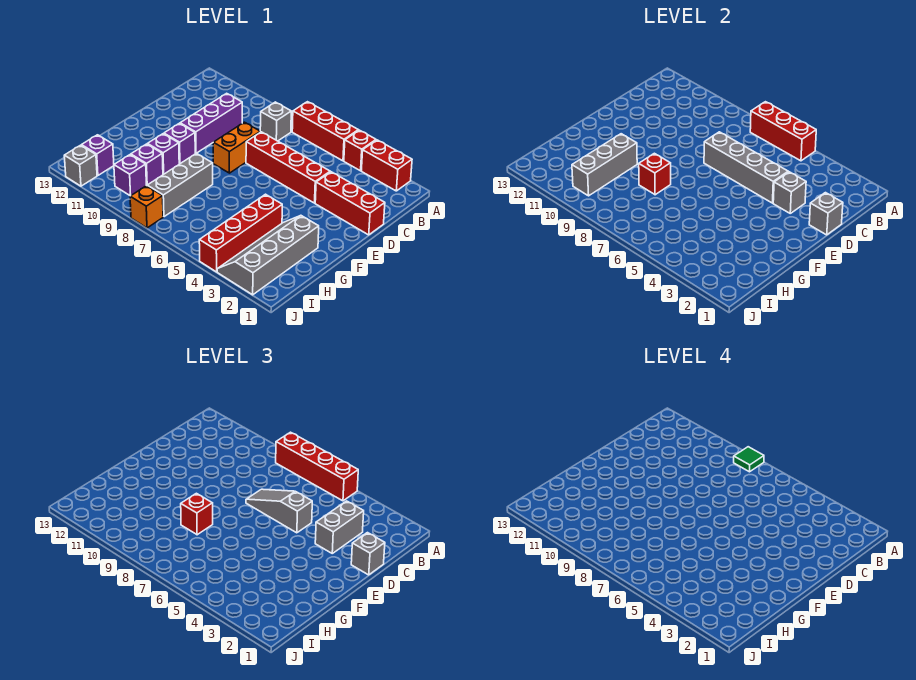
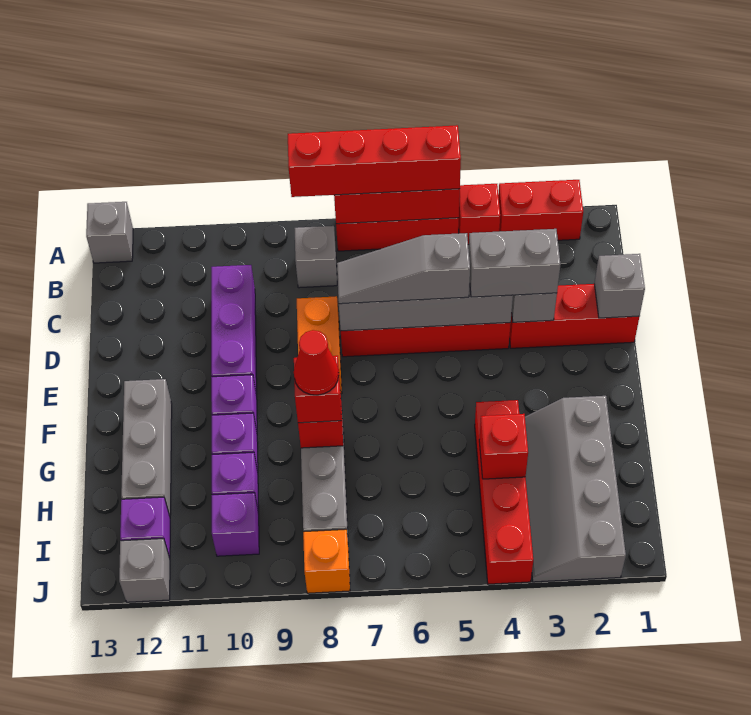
green tile A8 level 4 -> none
grey brick C3:D3 level 3 -> grey brick D3:D4 level 3
grey brick D1 level 3 -> grey brick A13 level 1
none -> red cone G8 level 4
grey brick G10:I10 level 2 -> grey brick F12:H12 level 1
none -> red brick H4 level 2

